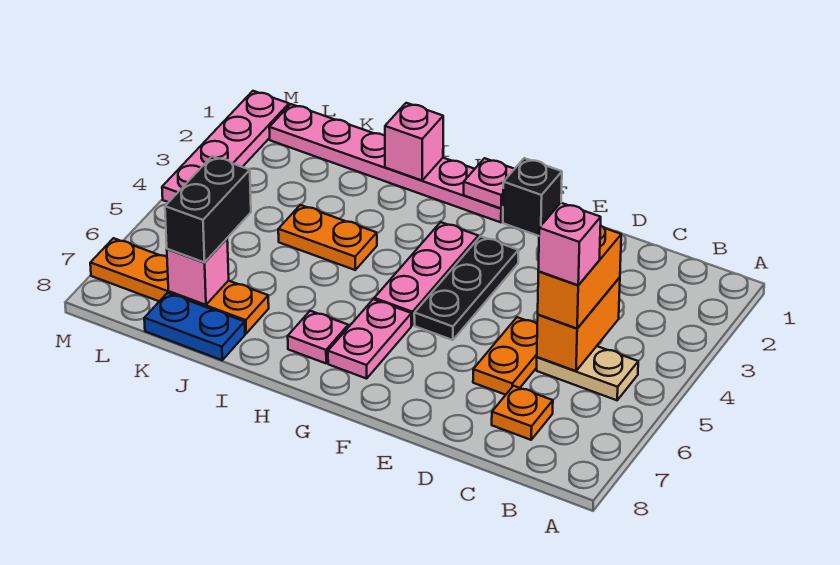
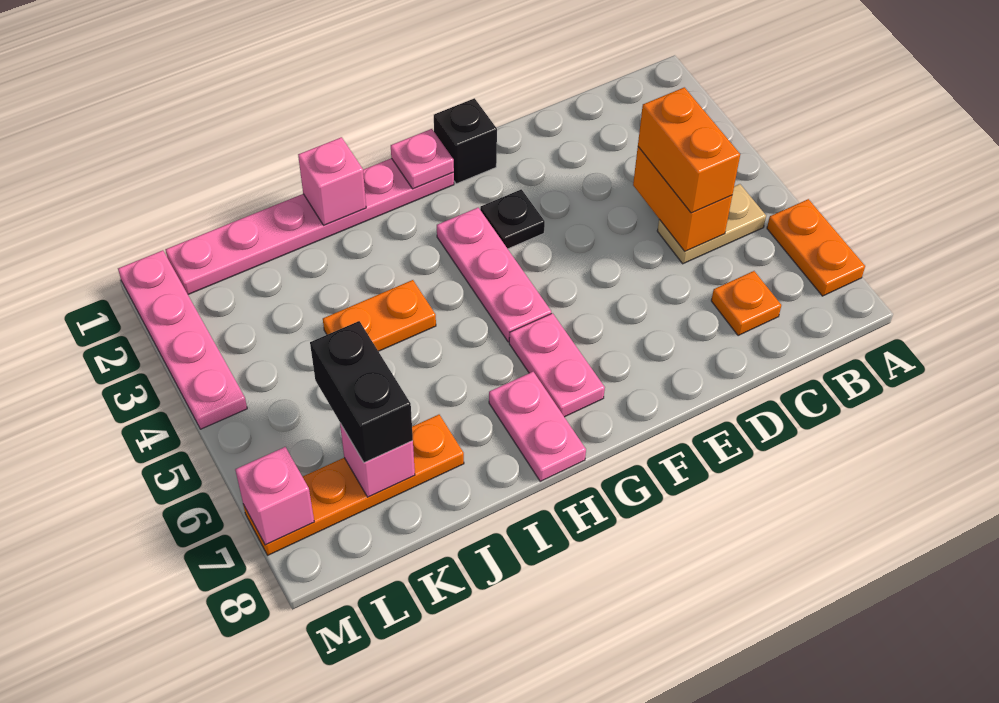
pink brick C5 level 4 -> pink brick M7 level 2
orange plate D5:D6 level 1 -> orange plate A6:A7 level 1
black plate F3:F5 level 1 -> black plate F3 level 1
pink plate H7 level 1 -> pink plate H7:H8 level 1
blue plate J8:K8 level 1 -> none

